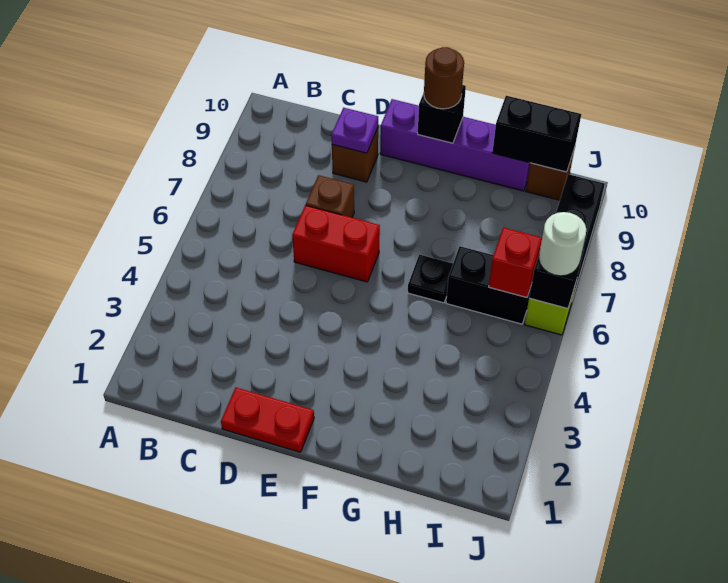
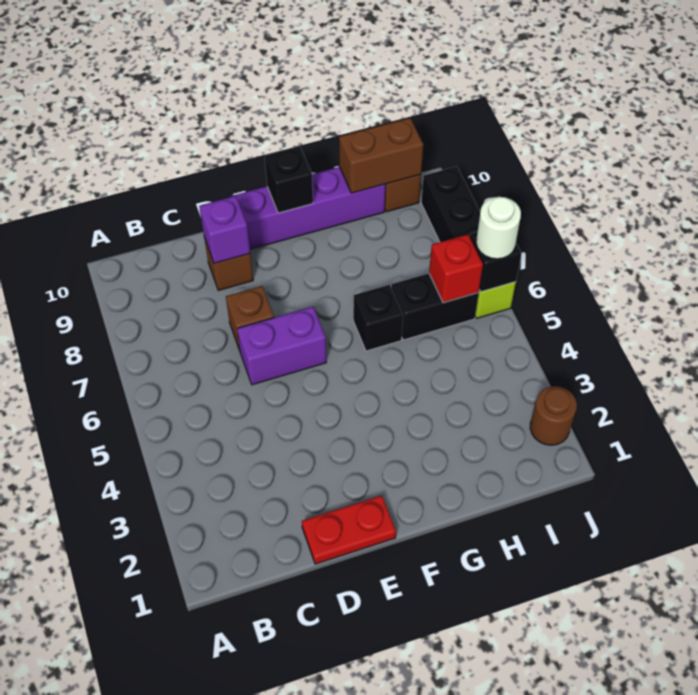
red brick D6:E6 level 1 -> purple brick D6:E6 level 1
purple plate D9 level 2 -> purple brick D9 level 2
brown round brick F10 level 3 -> brown round brick J2 level 1
black plate G6 level 1 -> black brick G6 level 1
black brick H10:I10 level 2 -> brown brick H10:I10 level 2

